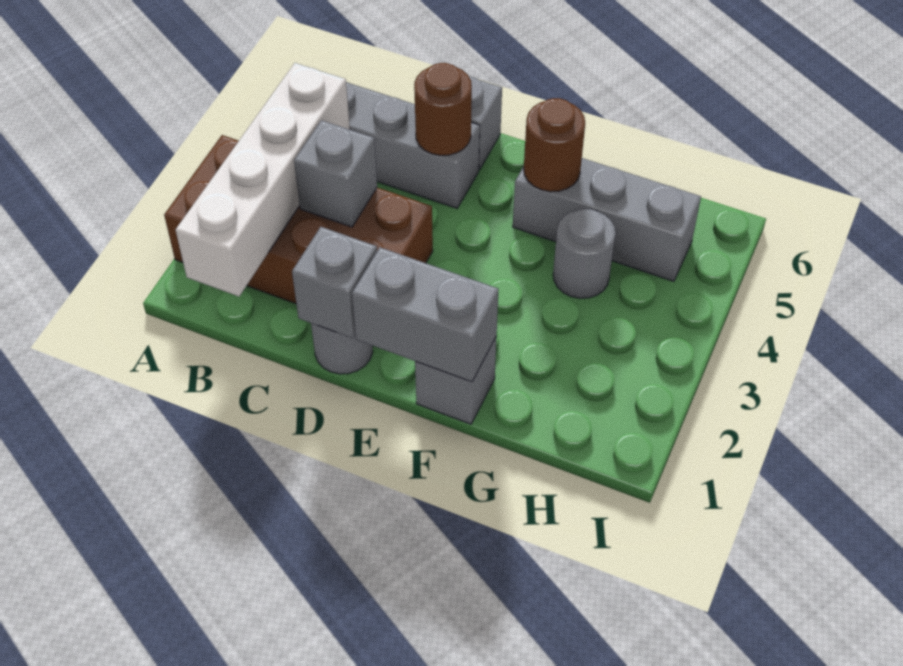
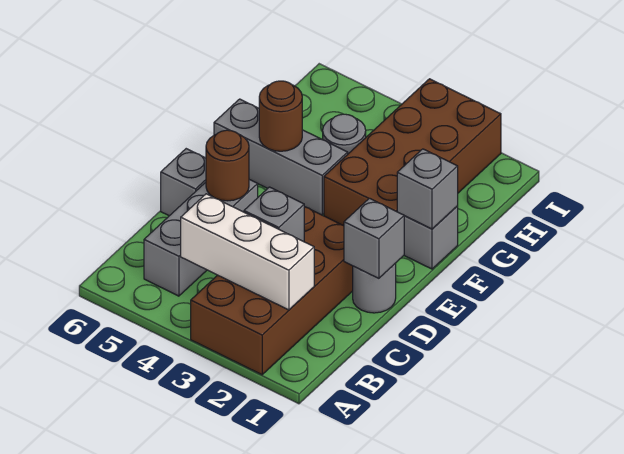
white brick B1:B4 level 2 -> white brick B2:B4 level 2
grey brick E1:F1 level 2 -> grey brick F1 level 2
none -> brown brick F2:I3 level 1
grey brick F5:H5 level 1 -> grey brick F4:F6 level 1

